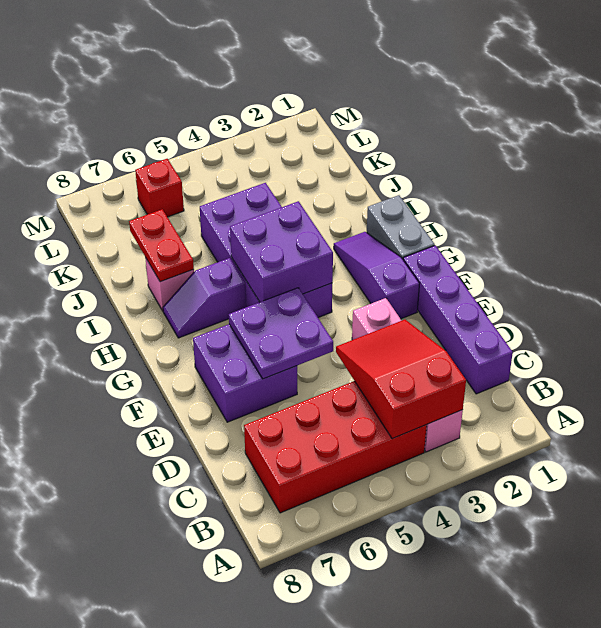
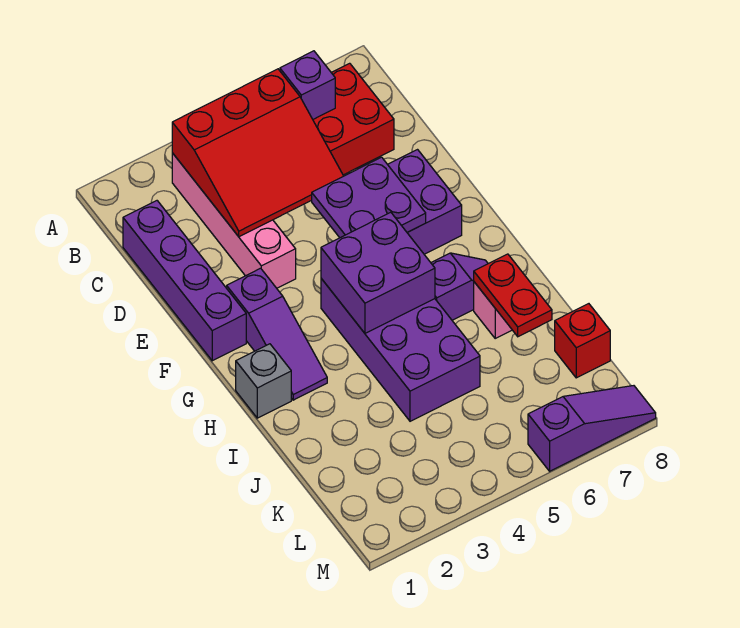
red slope B3:D4 level 2 top B -> red slope B3:D5 level 2 top B
none -> purple brick B6 level 2
grey brick G1:H1 level 1 -> grey brick H1 level 1
red brick L6 level 1 -> red brick K8 level 1
none -> purple slope M6:M8 level 1 top 6

